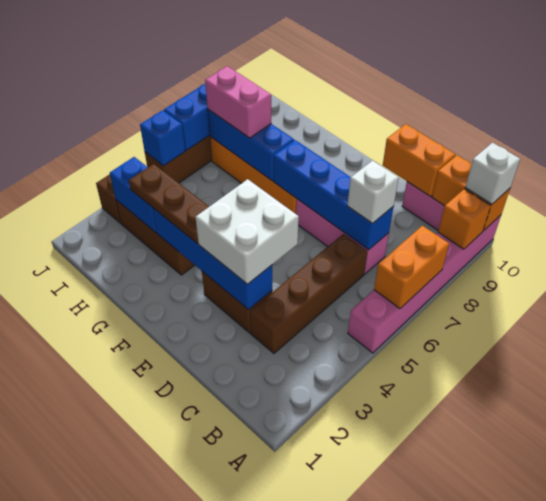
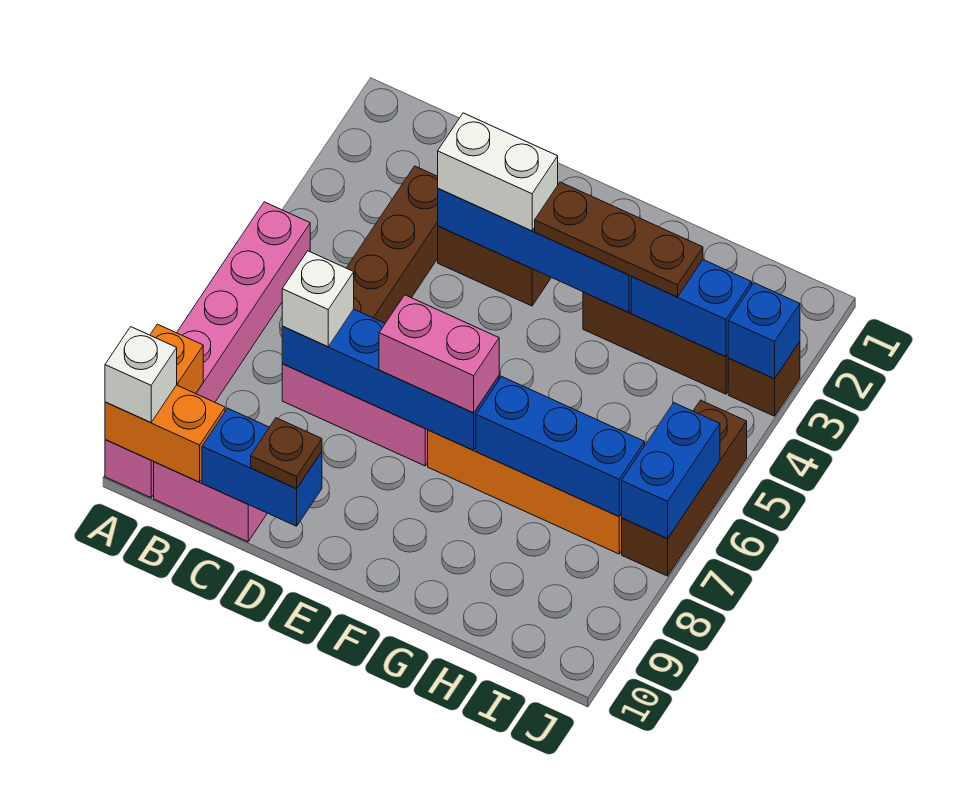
orange brick A6:A7 level 2 -> none
orange brick C10:D10 level 2 -> blue brick C10:D10 level 2
white brick D3:E4 level 3 -> white brick D3:E3 level 3
none -> brown plate D10 level 3
pink brick H7:I7 level 3 -> pink brick E7:F7 level 3
blue brick J5 level 2 -> blue brick J3 level 2

